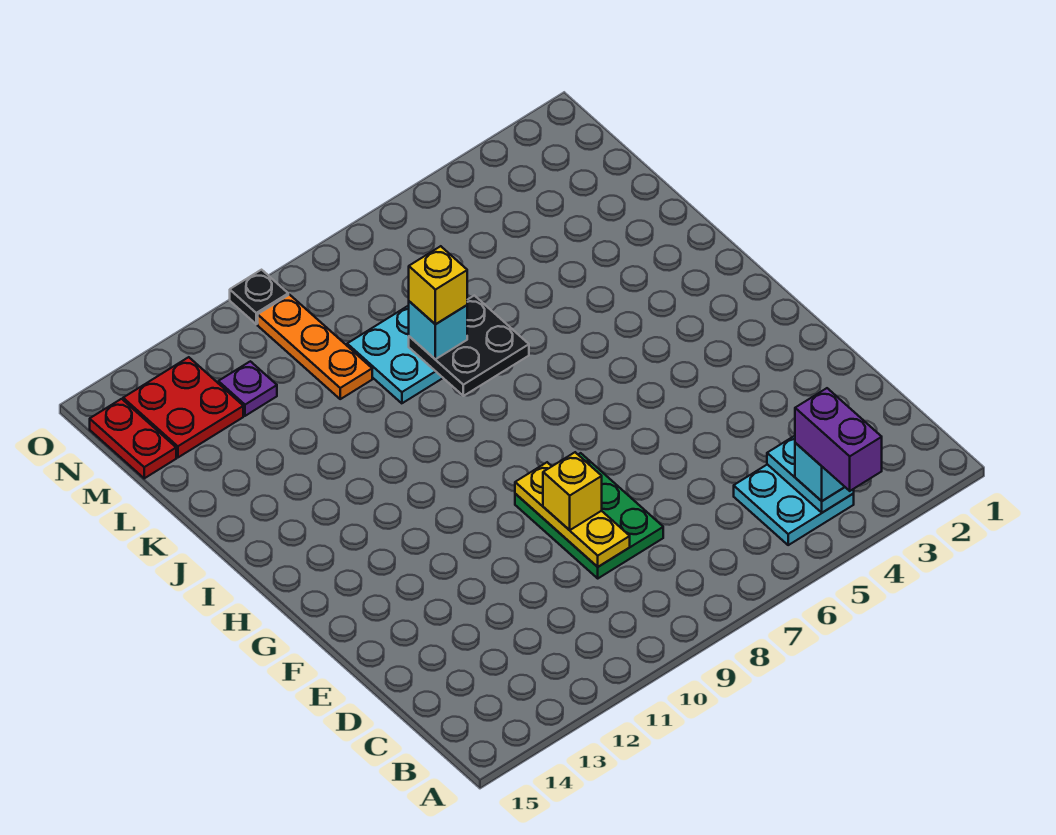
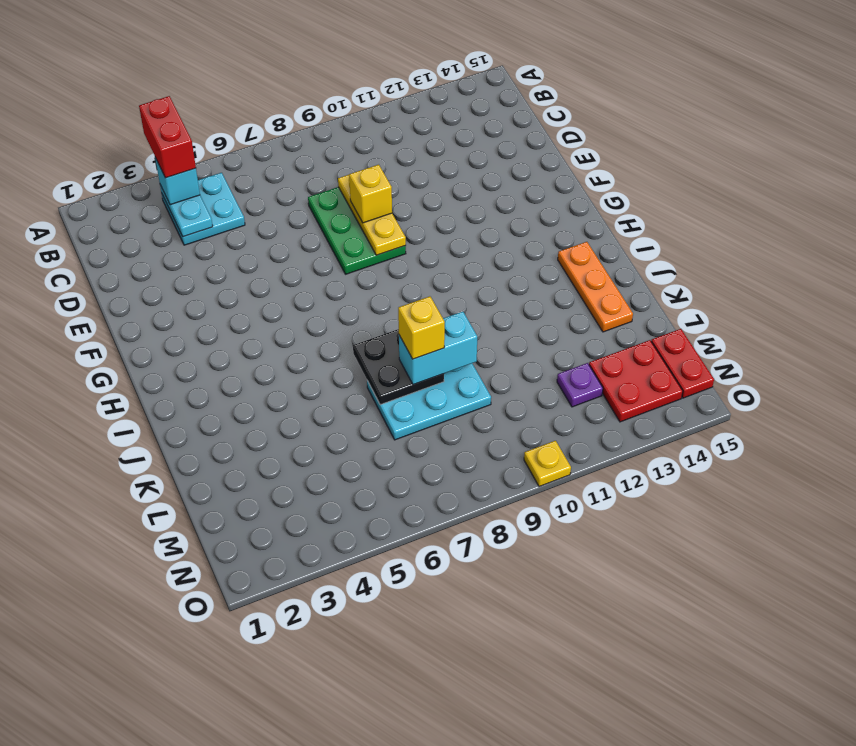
purple brick A4:B4 level 4 -> red brick A4:B4 level 4
cyan brick K8 level 3 -> cyan brick K8:K9 level 3
orange plate L10:N10 level 1 -> orange plate I14:K14 level 1
black plate O10 level 1 -> yellow plate O10 level 1

